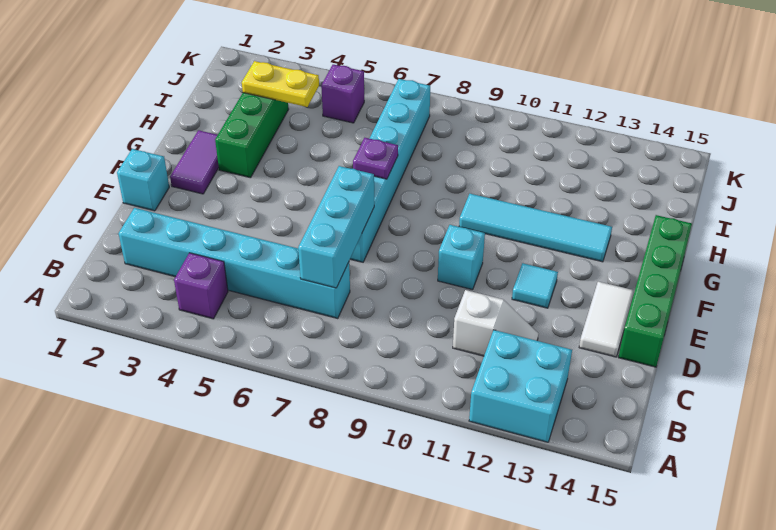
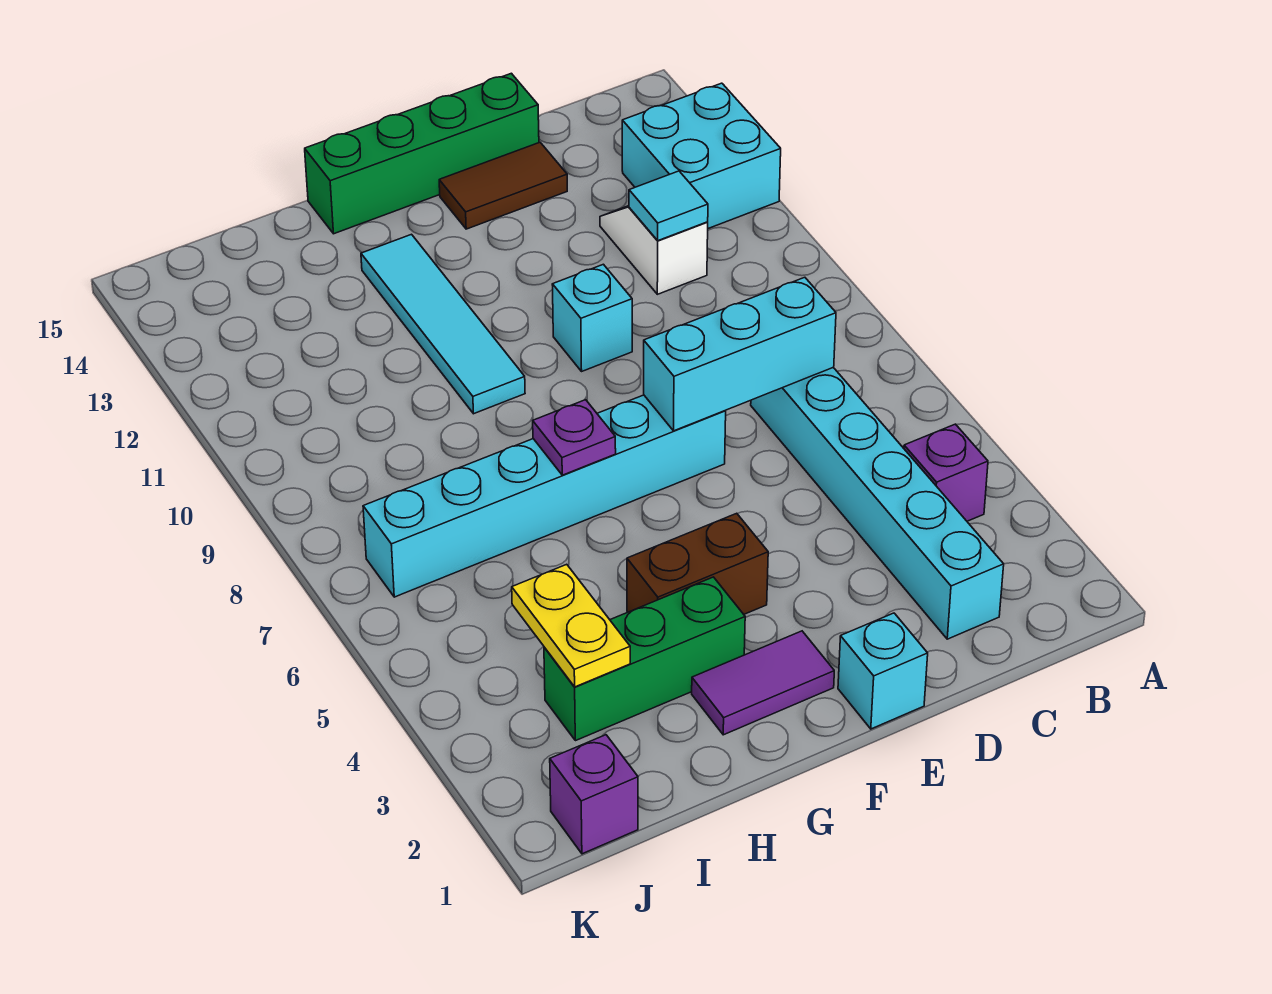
white tile D14:E14 level 1 -> brown tile D14:E14 level 1
cyan tile E12 level 1 -> cyan tile C11 level 2
none -> brown brick F4:G4 level 1
purple brick J5 level 1 -> purple brick J1 level 1

